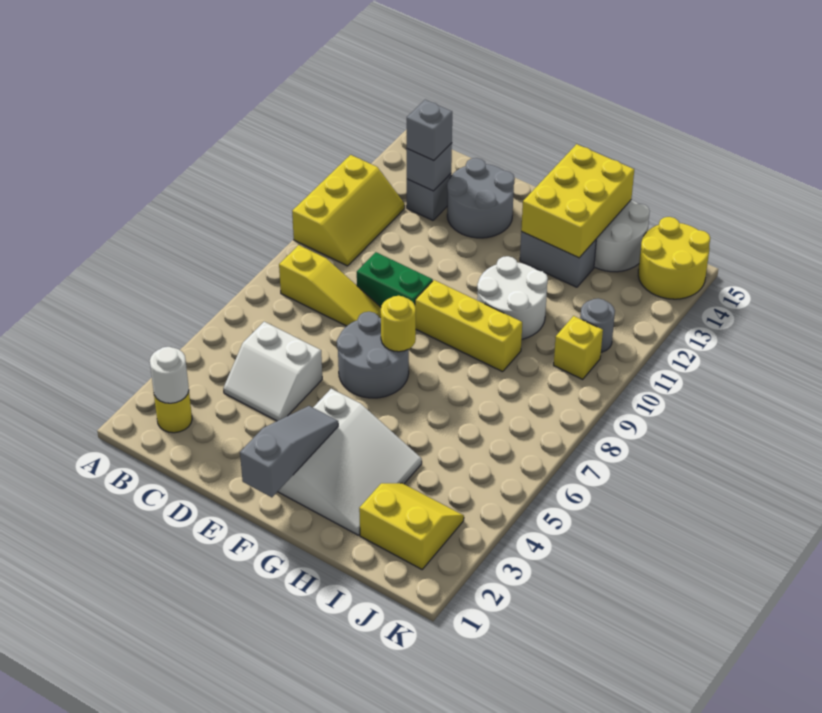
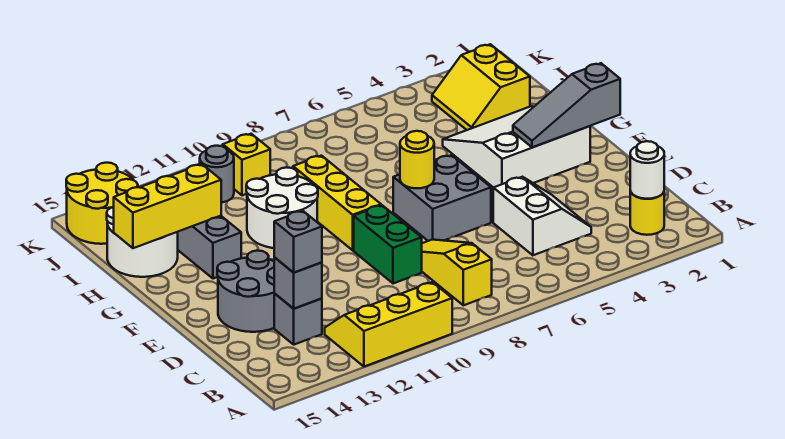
grey round brick E6:F7 level 1 -> grey brick E6:F7 level 1
yellow brick G13:H15 level 2 -> yellow brick H13:H15 level 2

